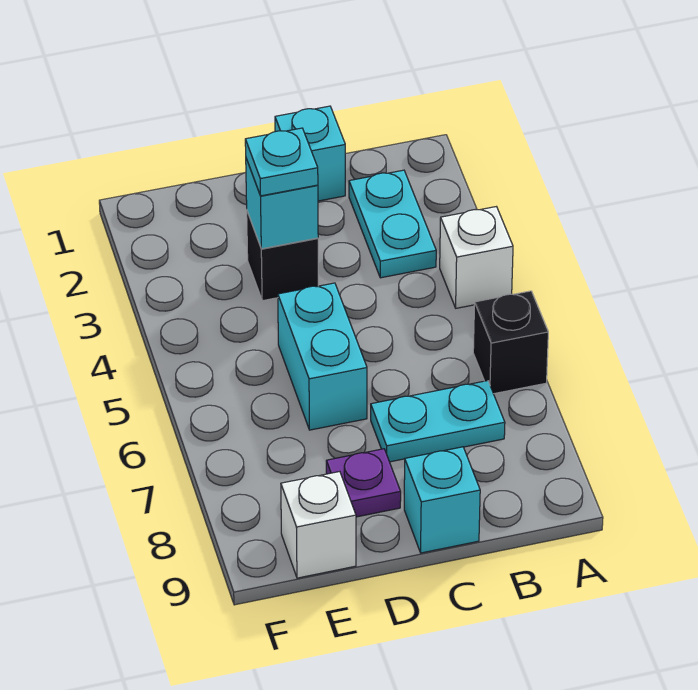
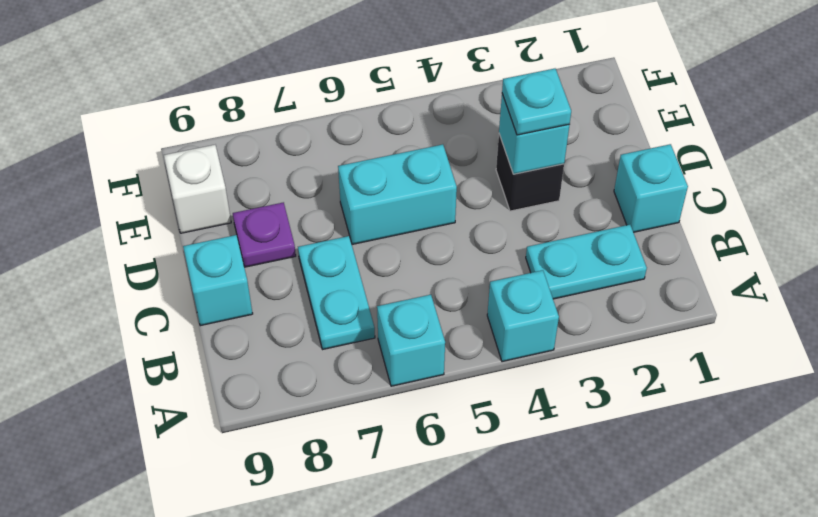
white brick A4 level 1 -> cyan brick A4 level 1
black brick A6 level 1 -> cyan brick A6 level 1

